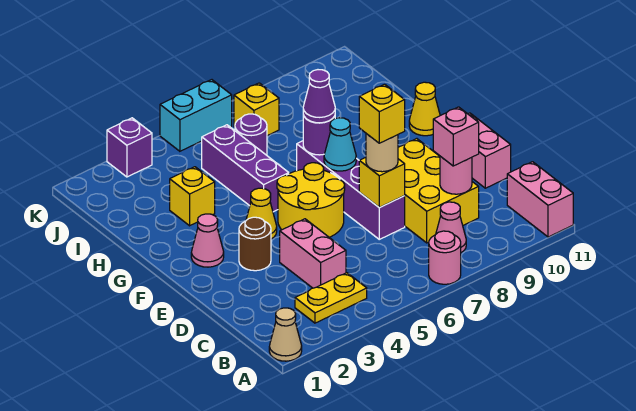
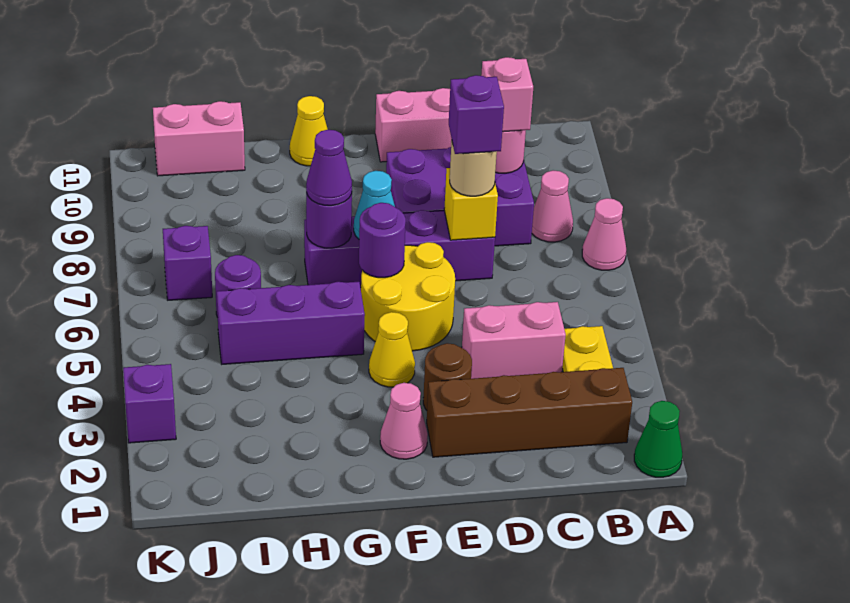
tan cone A1 level 1 -> green cone A1 level 1
pink round brick A7 level 1 -> pink cone A7 level 1
pink brick A11:B11 level 1 -> pink brick I11:J11 level 1
none -> brown brick B2:E2 level 1
yellow brick C8:E9 level 1 -> purple brick C8:E9 level 1
yellow brick D7 level 4 -> purple brick D7 level 4
none -> purple round brick F6 level 2
yellow brick H3 level 1 -> none
yellow brick J7 level 1 -> purple brick J7 level 1
cyan brick K5:K6 level 1 -> none

